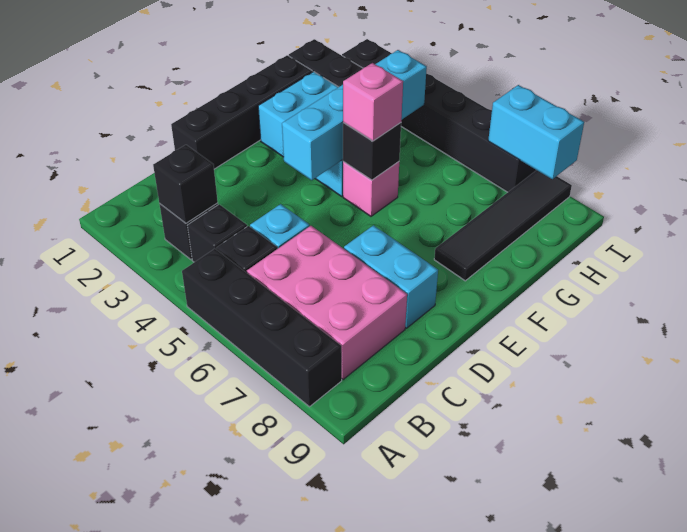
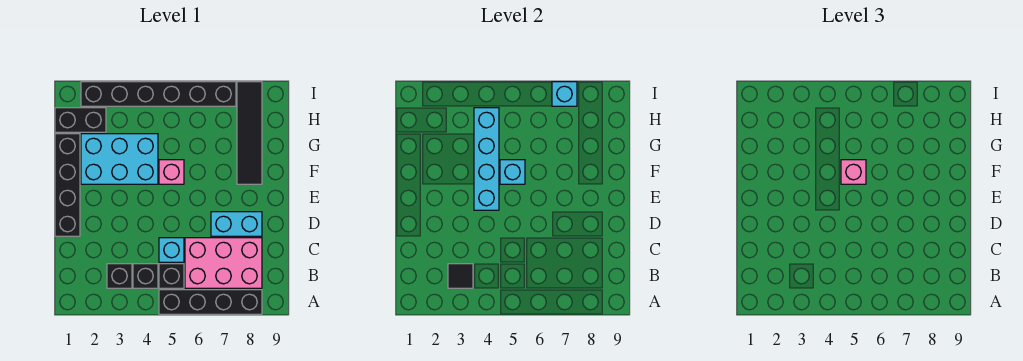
black brick B3 level 2 -> black tile B3 level 2
black brick F5 level 2 -> cyan brick F5 level 2
cyan brick I7:I8 level 2 -> cyan brick I7 level 2

